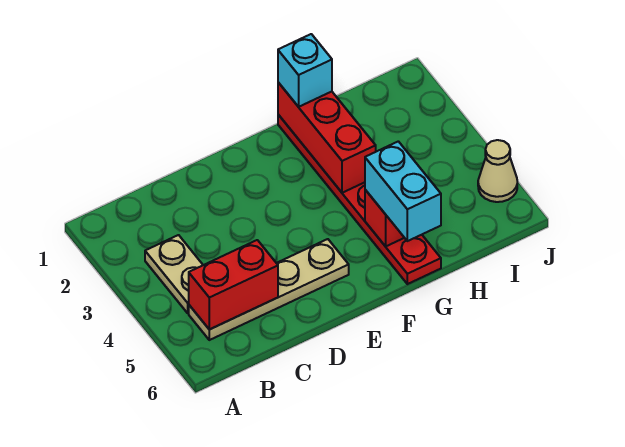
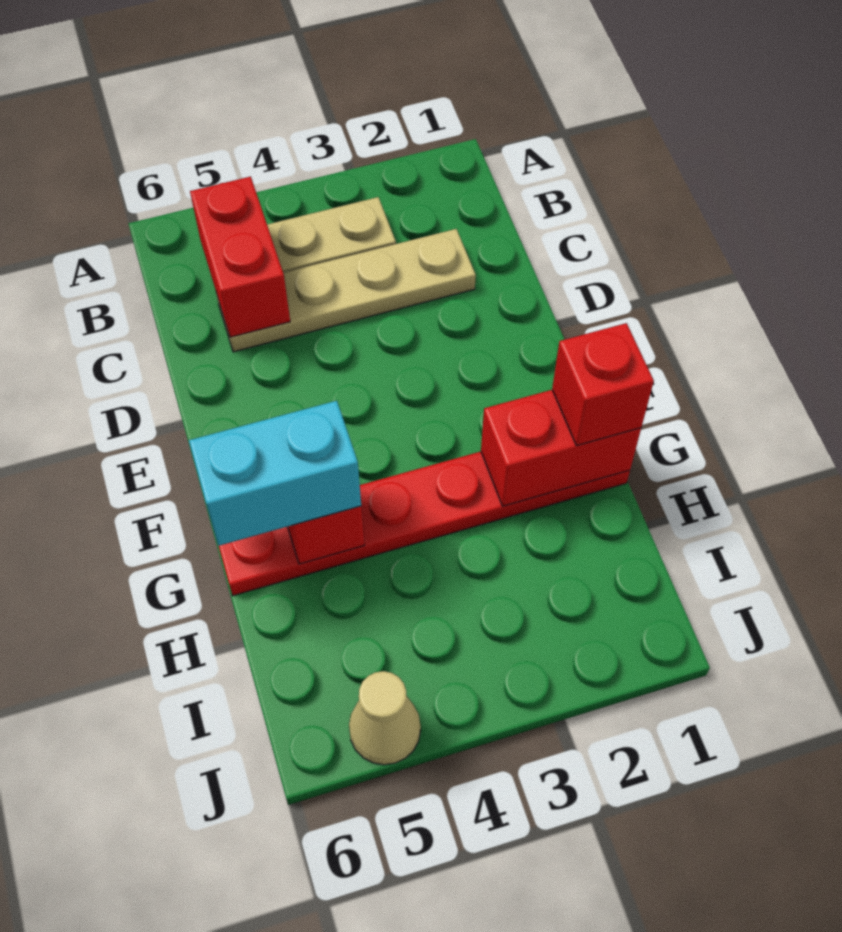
tan plate B5:E5 level 1 -> tan plate C2:C5 level 1
red brick G1:G3 level 2 -> red brick G1:G2 level 2
cyan brick G1 level 3 -> red brick G1 level 3

